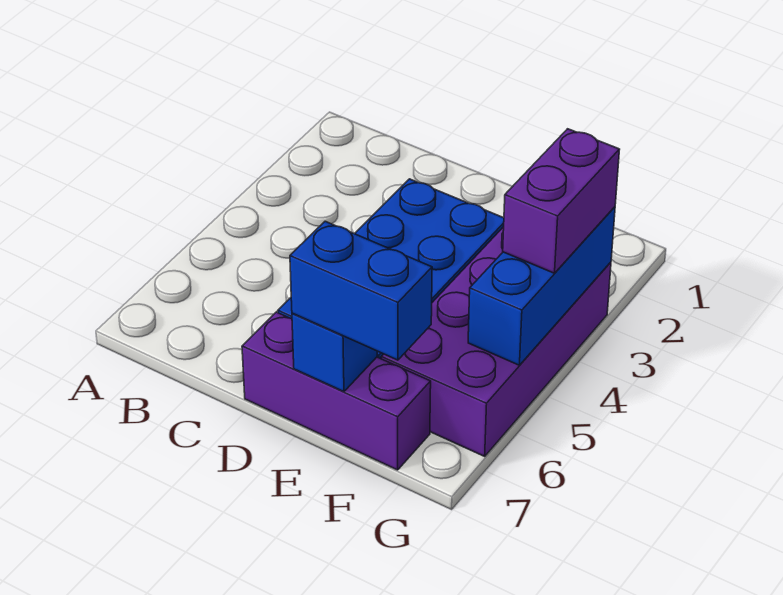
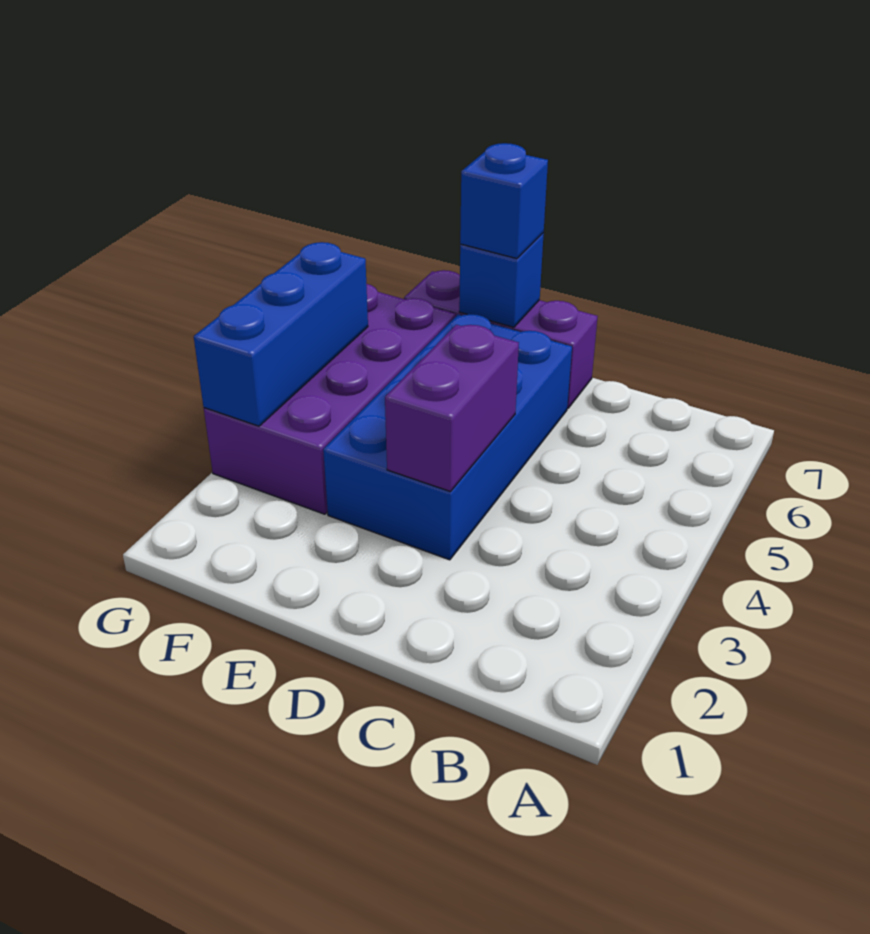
blue brick E7:F7 level 3 -> blue brick E7 level 3
purple brick G3:G4 level 3 -> purple brick D3:D4 level 2

